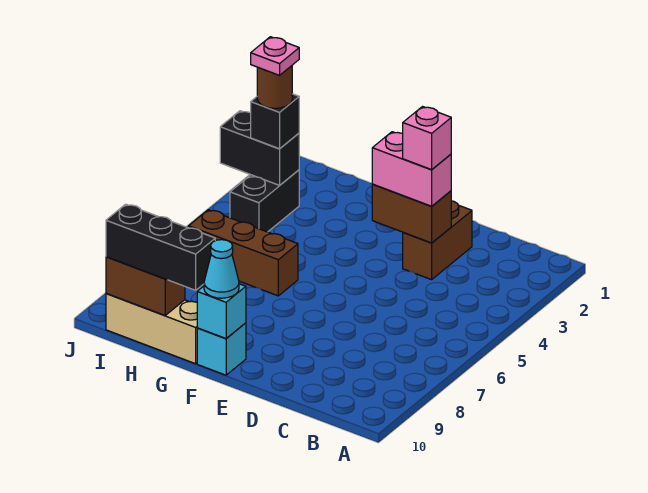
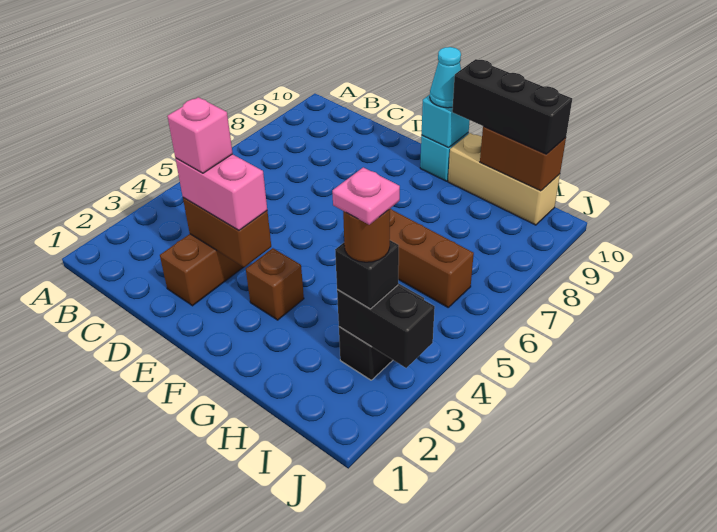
none -> brown brick F3 level 1

